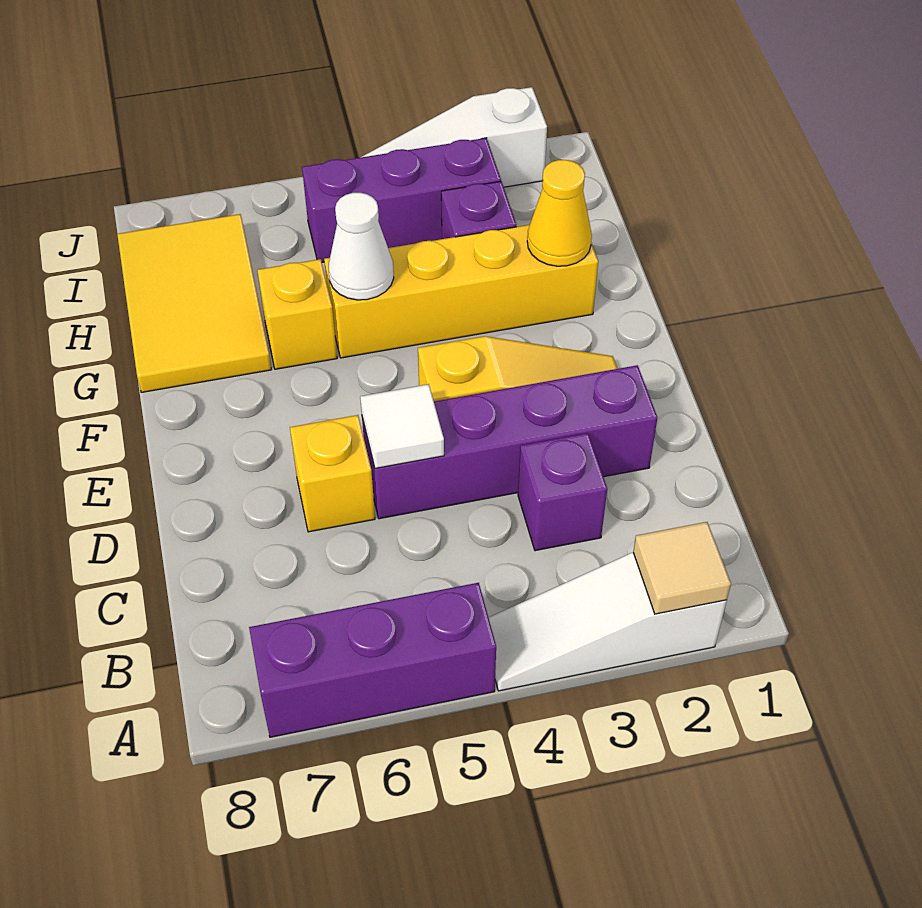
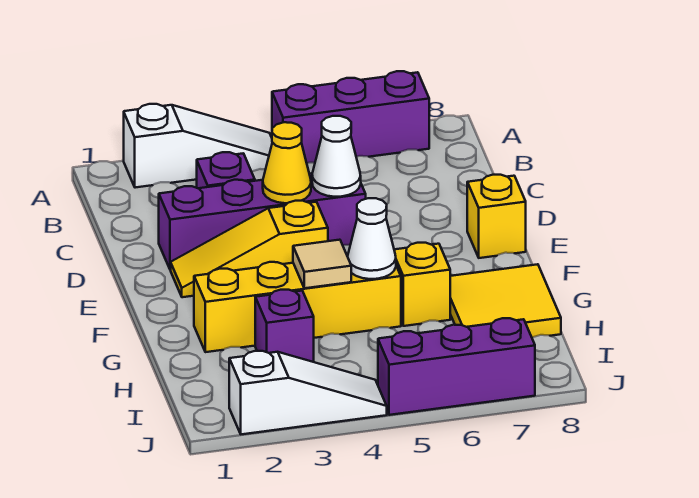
tan tile A2 level 2 -> tan tile G4 level 2
white tile D5 level 2 -> white cone D5 level 2
yellow brick D6 level 1 -> yellow brick E8 level 1
yellow cone G2 level 2 -> yellow cone D4 level 2
yellow tile G7:I8 level 1 -> yellow tile G7:H8 level 1
purple brick I3:I5 level 1 -> purple brick J5:J7 level 1

